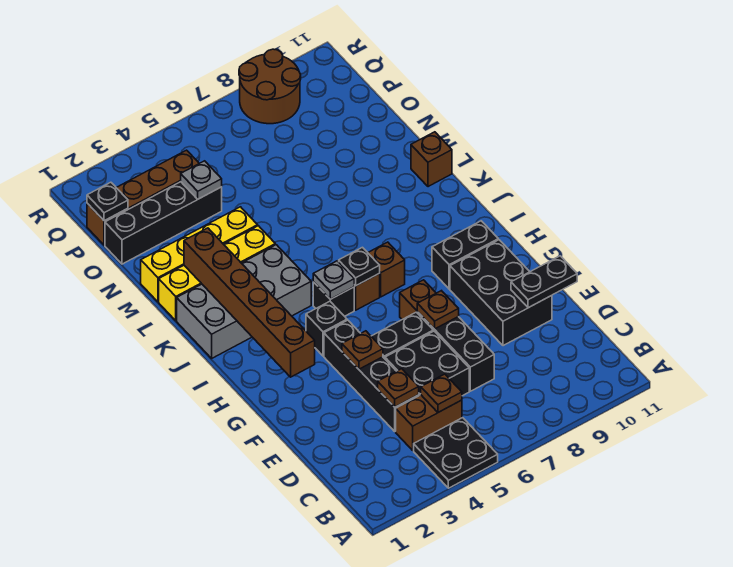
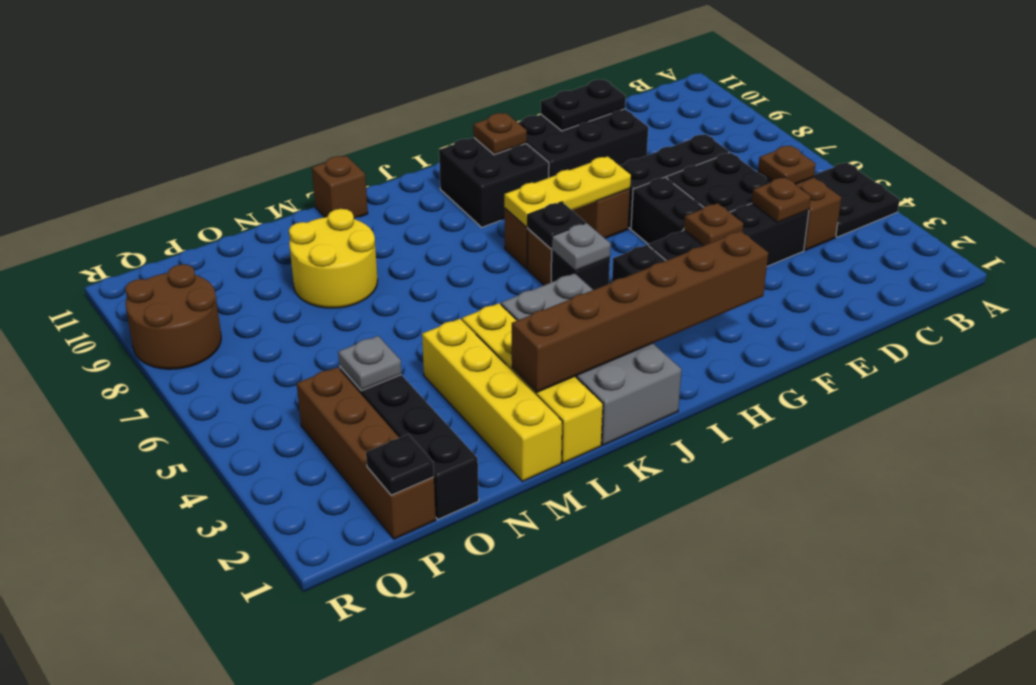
black plate E10:E11 level 2 -> black plate E10:F10 level 2
brown plate F7 level 2 -> brown plate H10 level 2
none -> yellow plate G7:I7 level 2
black brick H9:H10 level 1 -> black brick H9:I10 level 1
none -> yellow round brick M8:N9 level 1

